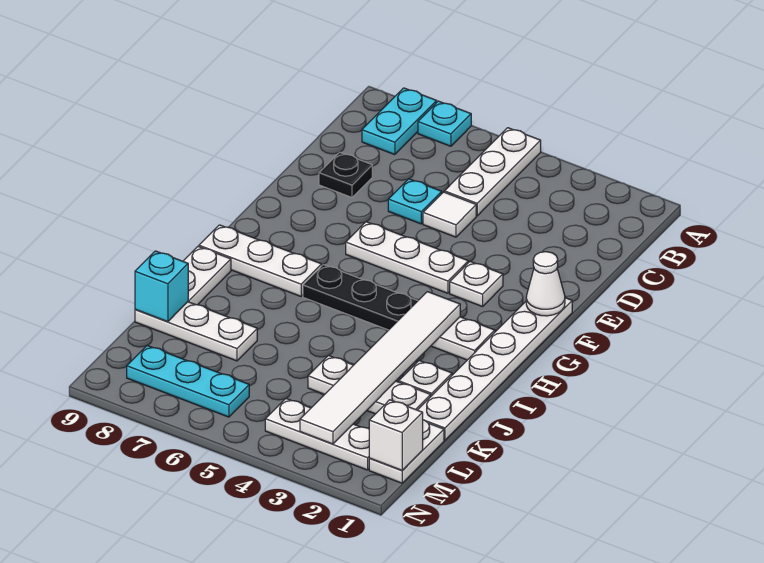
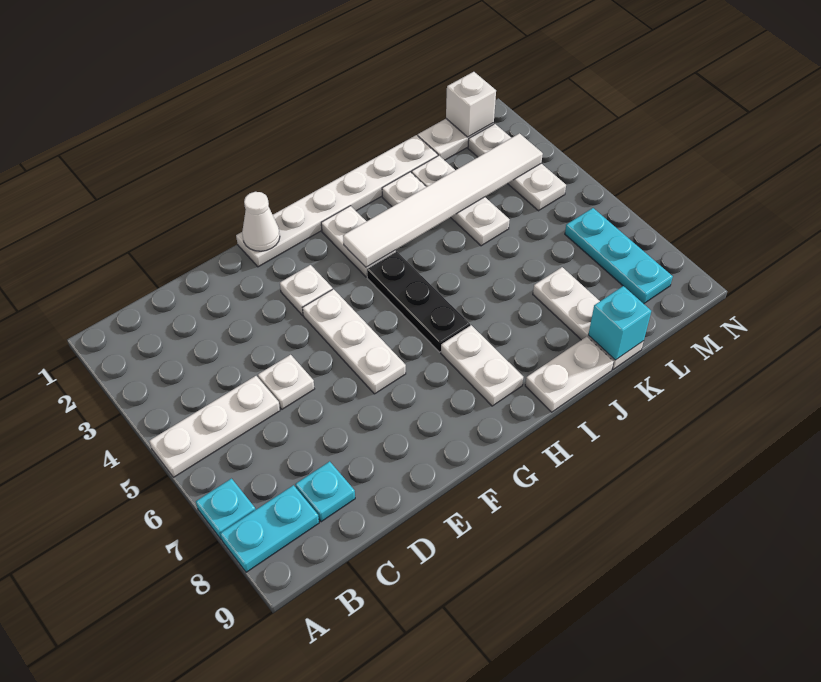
white tile D5 level 1 -> white plate D5 level 1
cyan plate D6 level 1 -> cyan plate C8 level 1
black plate D8 level 1 -> none
white plate H7:H9 level 1 -> white plate H7:H8 level 1

